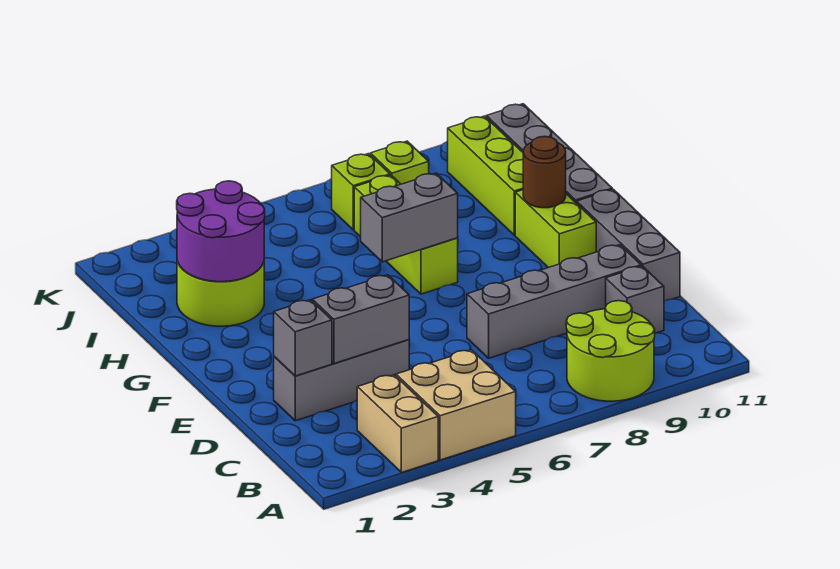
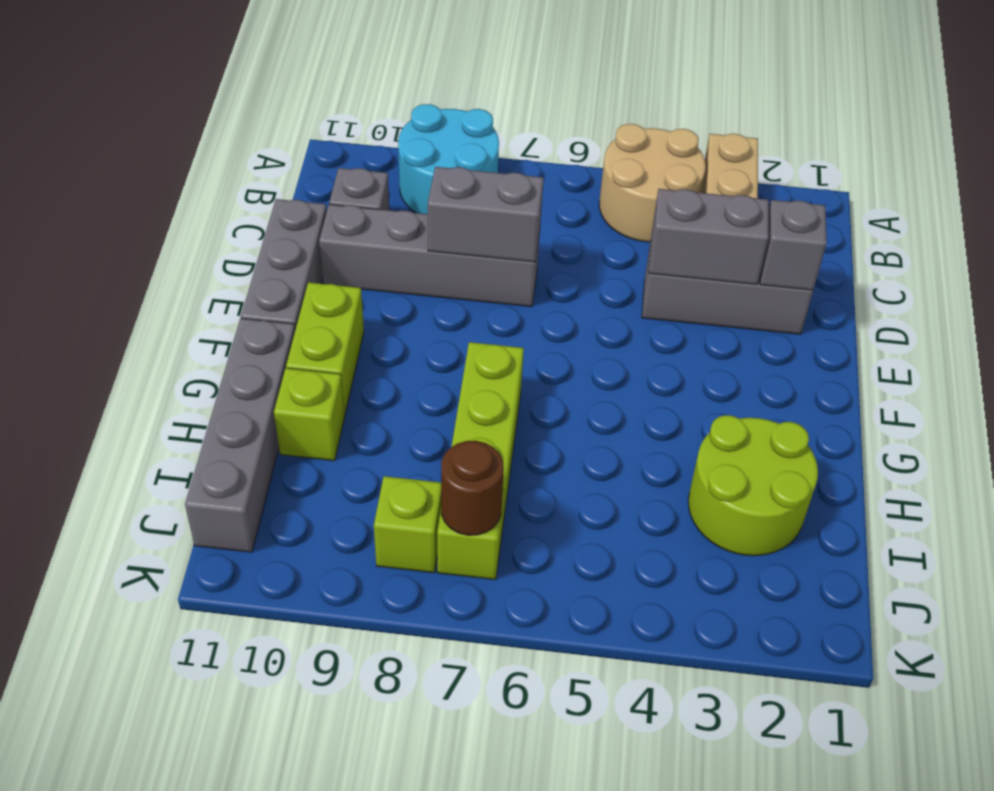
tan brick A4:B5 level 1 -> tan round brick A4:B5 level 1
lime round brick A8:B9 level 1 -> cyan round brick A8:B9 level 1
grey brick G6:G7 level 2 -> grey brick D7:D8 level 2
brown round brick G10 level 2 -> brown round brick J7 level 2
purple round brick H2:I3 level 2 -> none
lime brick H10:J10 level 1 -> lime brick H10 level 1

